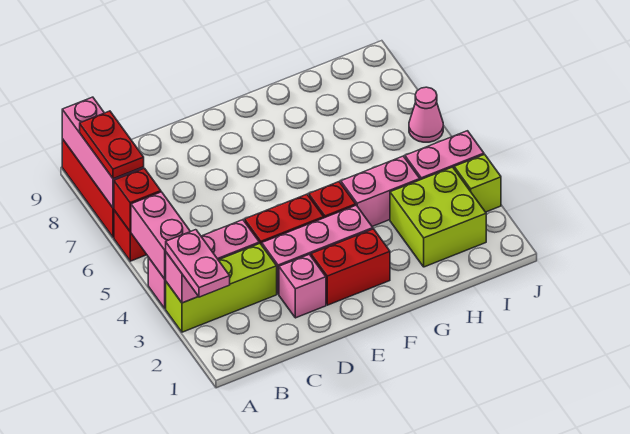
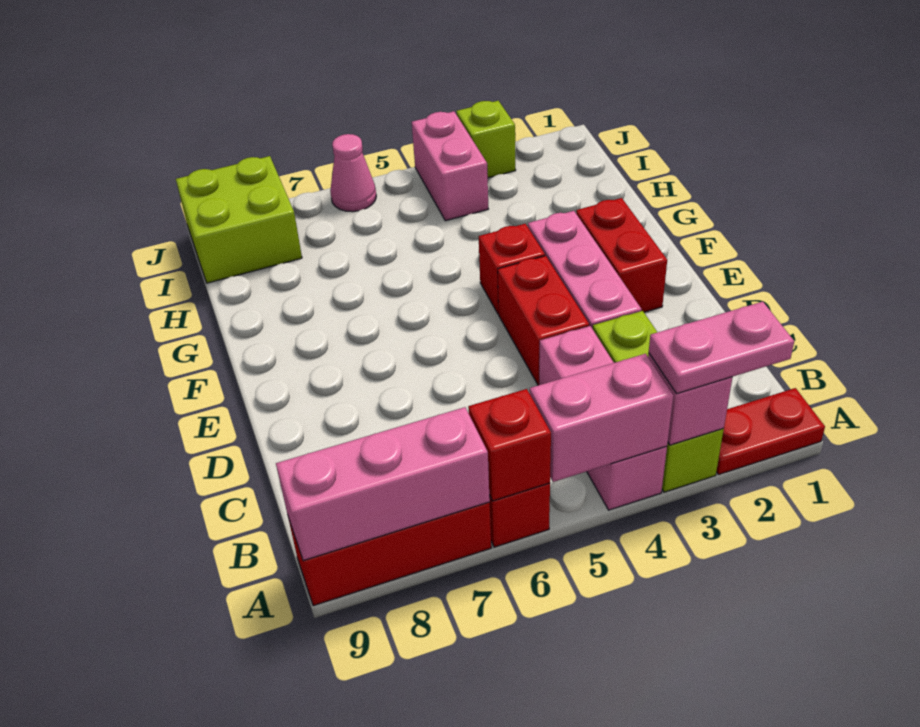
red plate A7:A8 level 3 -> red plate A1:A2 level 1
pink brick D2 level 1 -> none
pink brick G4:H4 level 1 -> none
lime brick H2:I3 level 1 -> lime brick I8:J9 level 1

